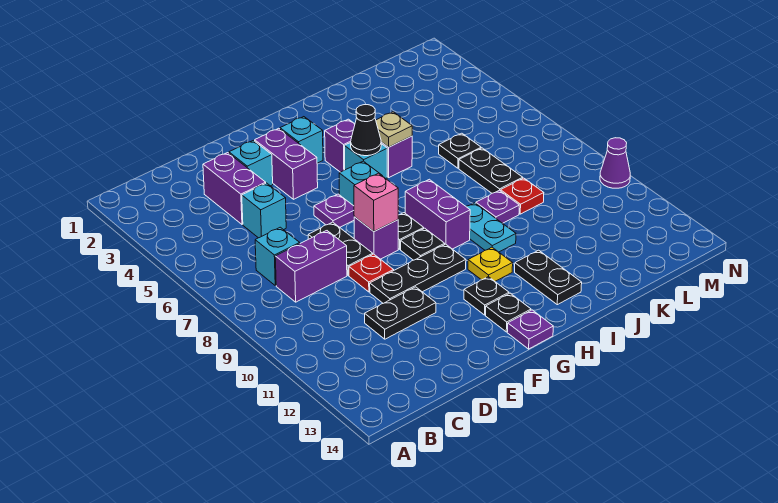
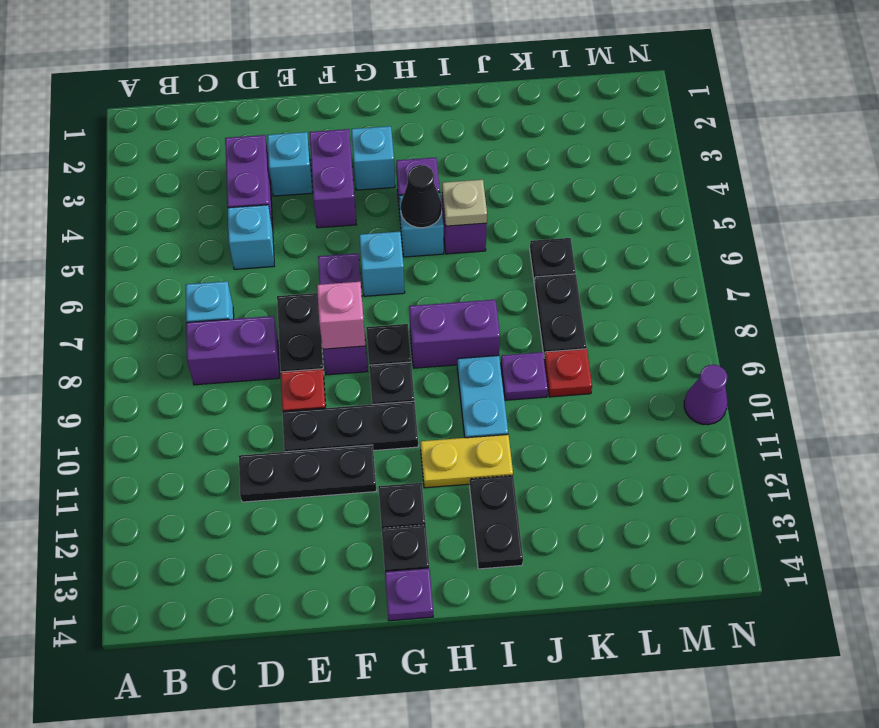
black plate D11:E11 level 1 -> black plate D11:F11 level 1
purple brick H8:H9 level 1 -> purple brick H8:I8 level 1
yellow plate H11 level 1 -> yellow plate H11:I11 level 1

